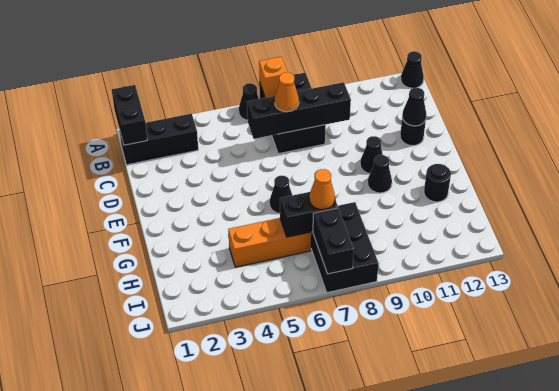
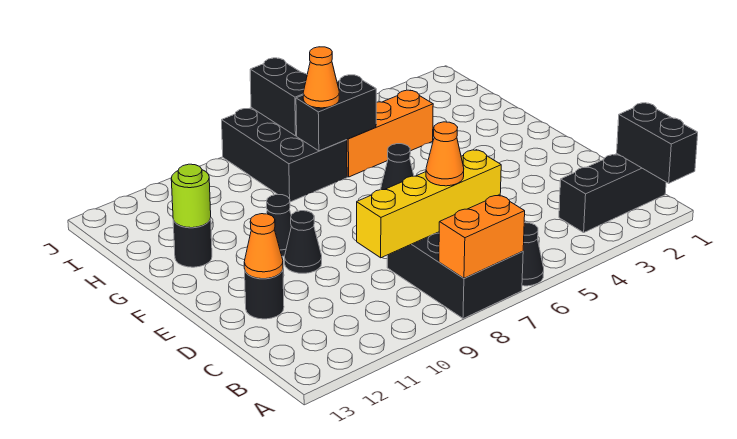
orange brick A7 level 2 -> orange brick A7:A8 level 2
black cone A13 level 1 -> none
black brick C6:C9 level 2 -> yellow brick C6:C9 level 2
black cone D12 level 2 -> orange cone D12 level 2
none -> lime round brick G12 level 2

